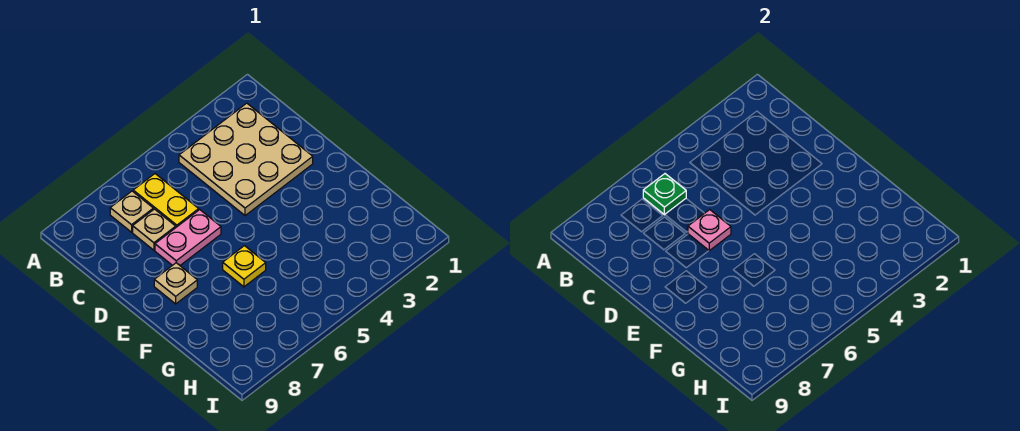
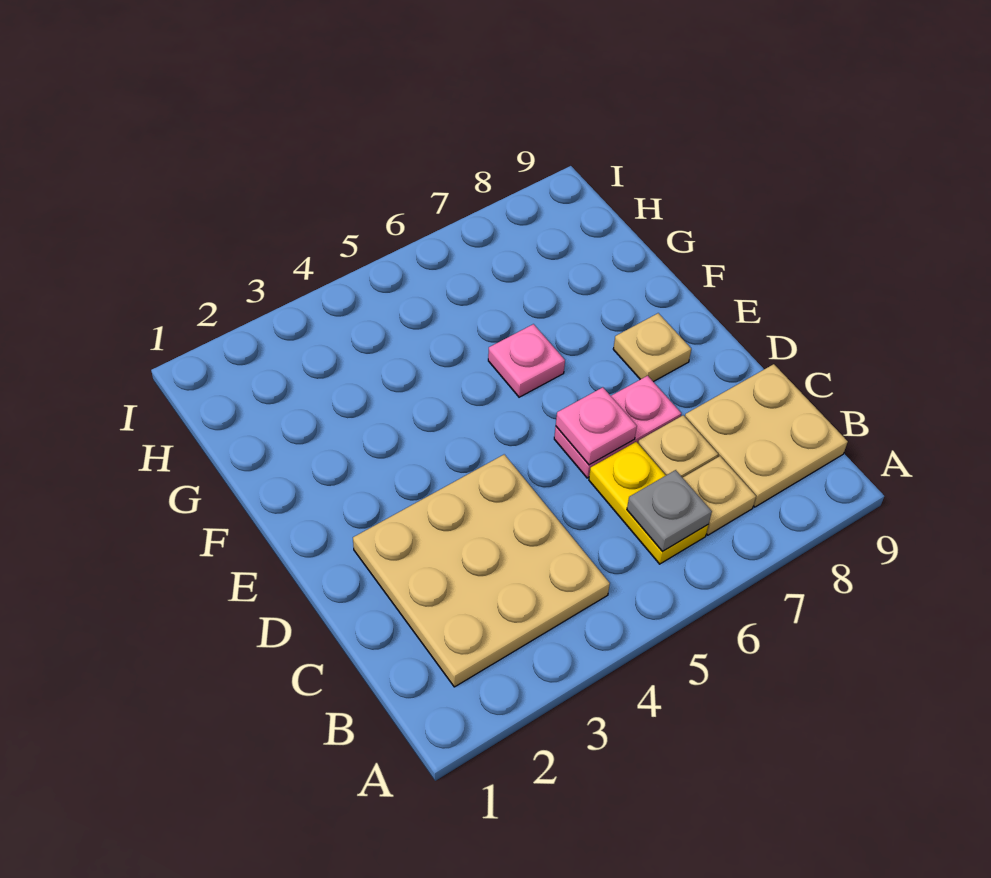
green plate B6 level 2 -> grey plate B6 level 2
none -> tan plate B8:C9 level 1
yellow plate F6 level 1 -> pink plate F6 level 1

